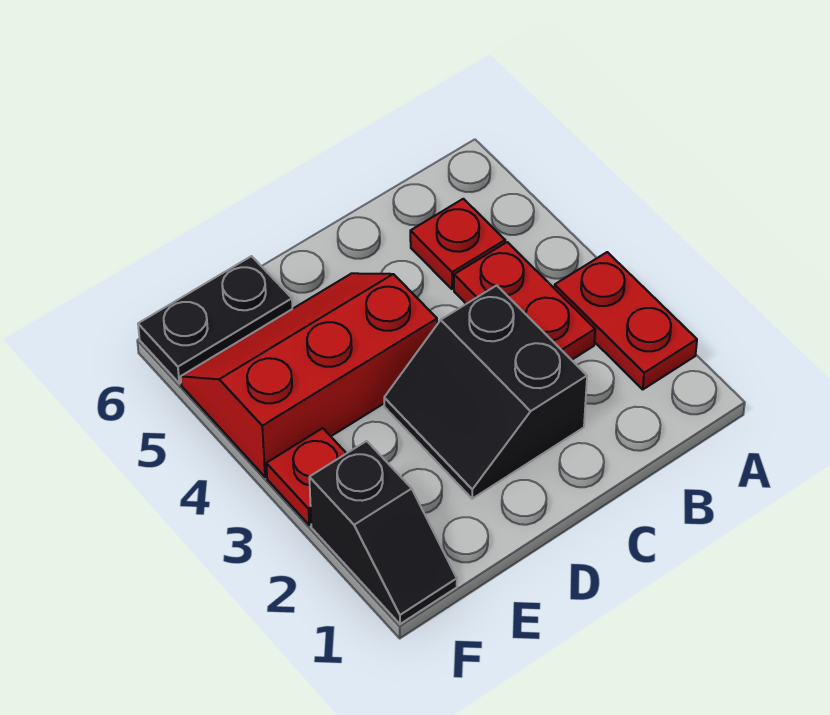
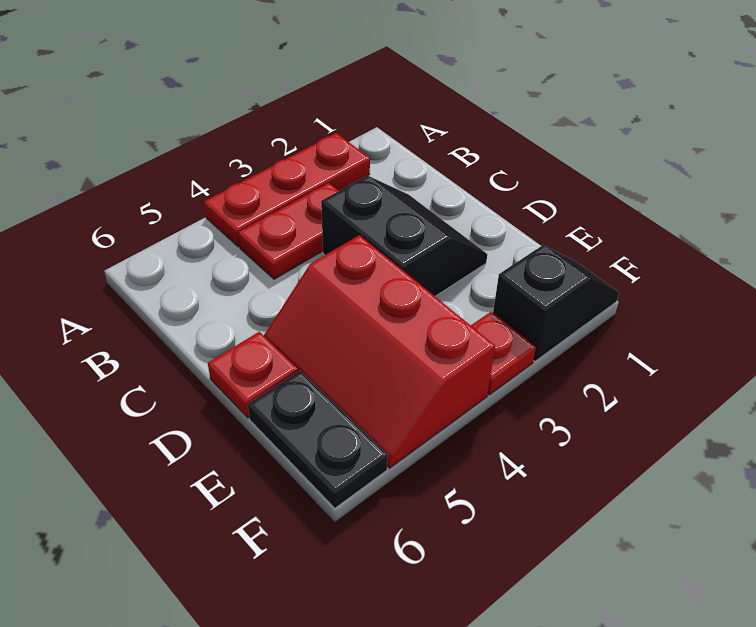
red plate A2:A3 level 1 -> red plate A2:A4 level 1
red plate B5 level 1 -> red plate D6 level 1
black slope C2:D3 level 1 top C -> black slope C2:D3 level 1 top 3

